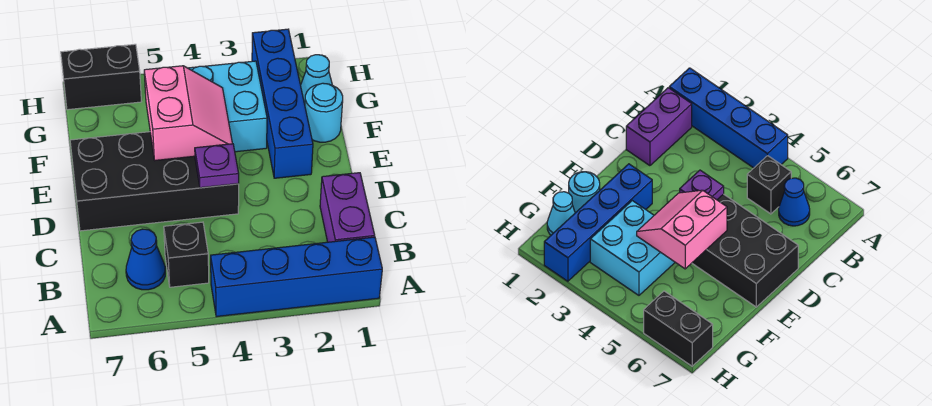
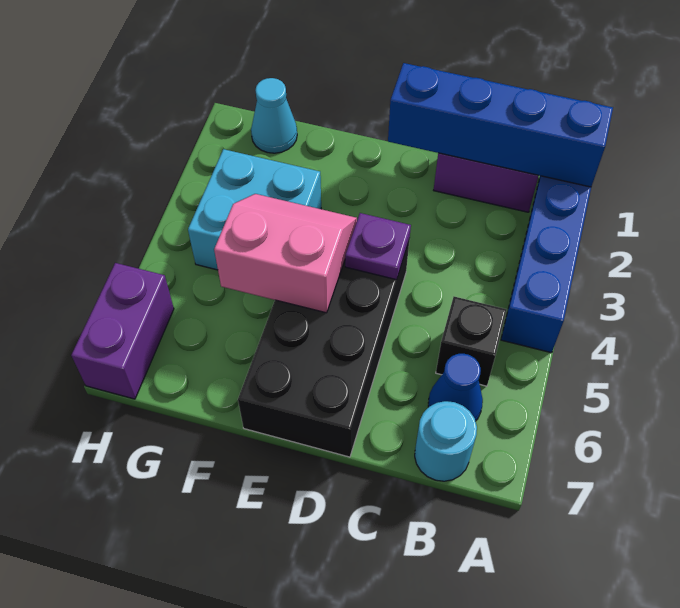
blue brick E2:H2 level 1 -> blue brick A1:D1 level 2
cyan round brick F1 level 1 -> cyan round brick B7 level 1
black brick H6:H7 level 1 -> purple brick H6:H7 level 1

